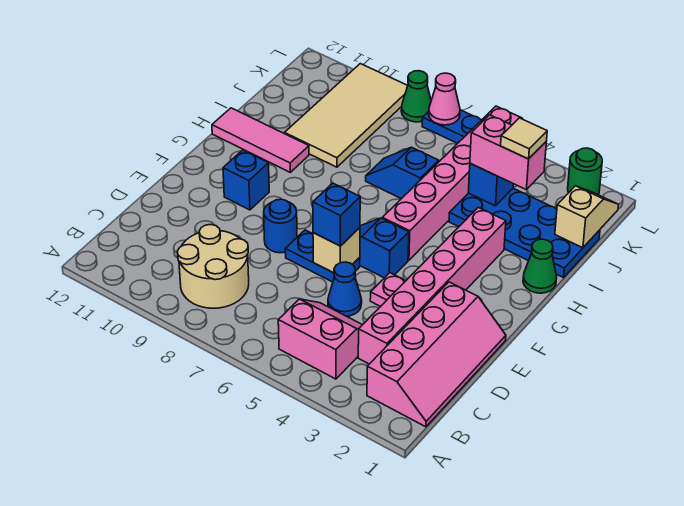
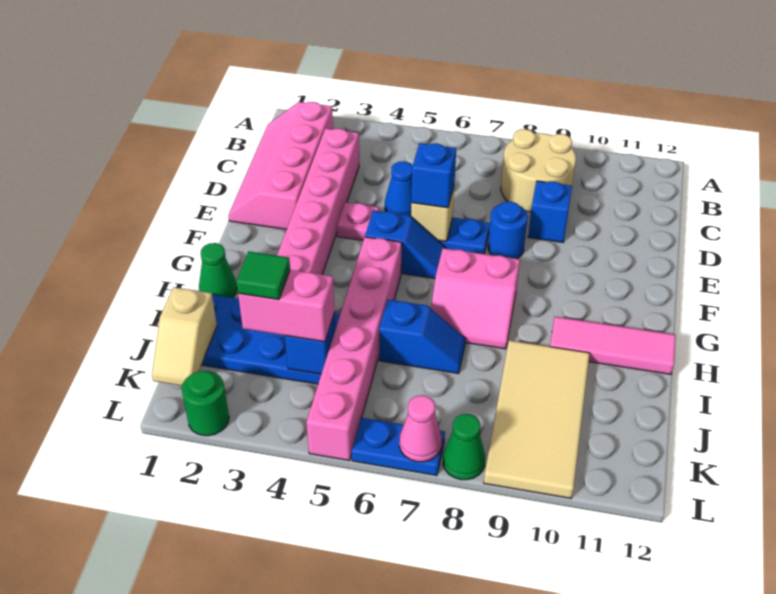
pink slope B4:C5 level 1 top B -> pink slope G7:H8 level 1 top G
blue brick F10 level 1 -> blue brick D9 level 1
tan tile J3 level 4 -> green tile J3 level 4

